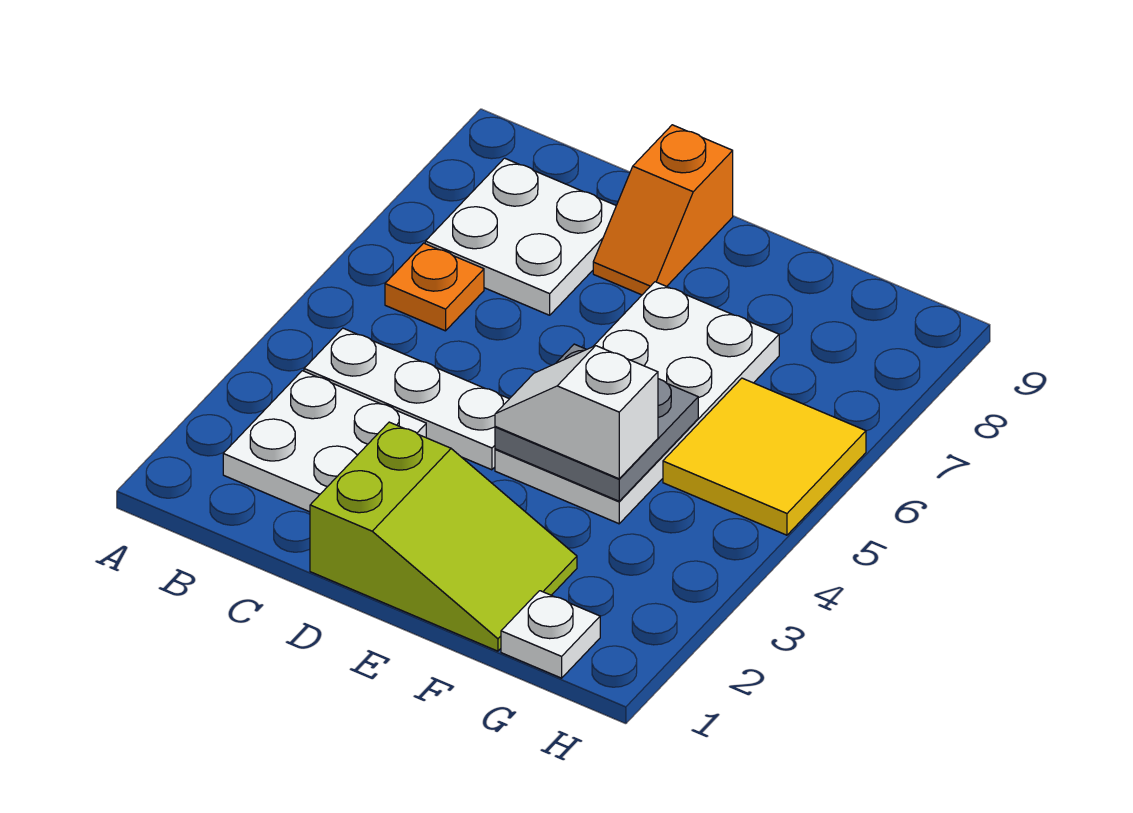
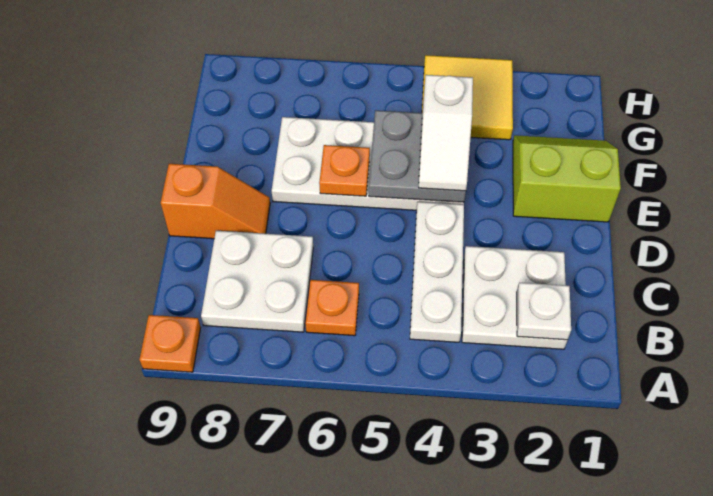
none -> orange plate A9 level 1
lime slope D1:F2 level 1 top D -> lime slope E1:F2 level 1 top E
none -> orange plate E6 level 2
white plate G1 level 1 -> white plate B2 level 2
yellow tile G5:H6 level 1 -> yellow tile G3:H4 level 1

